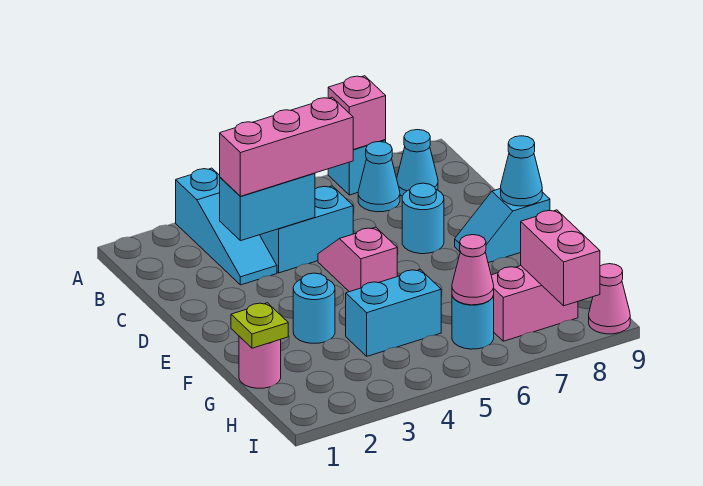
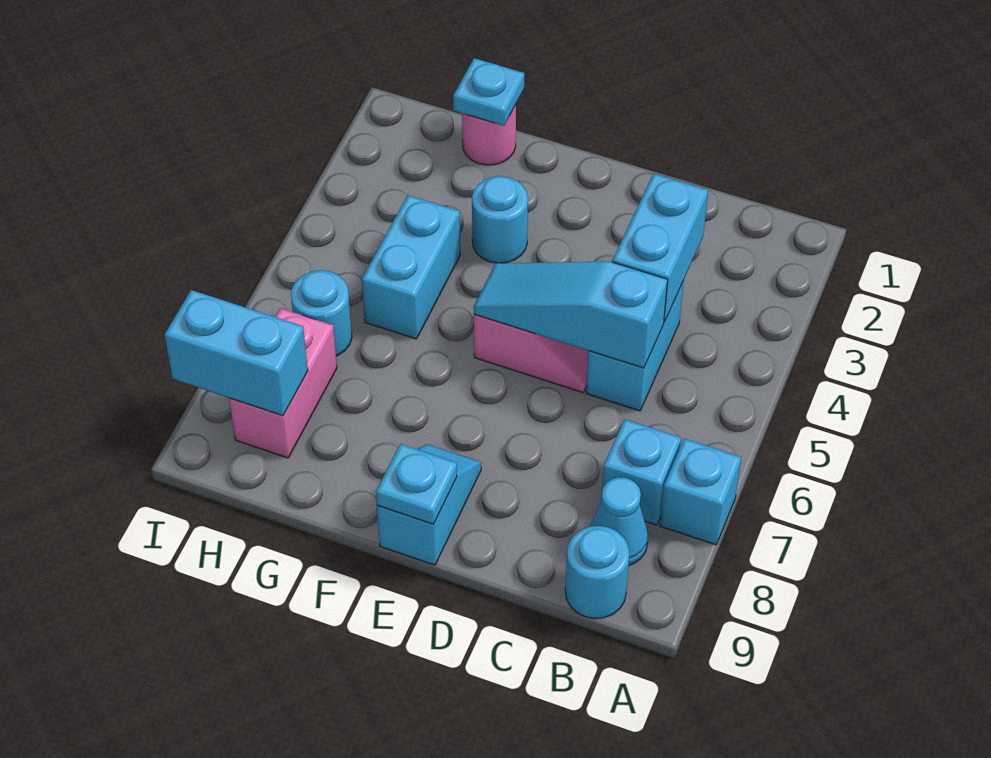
cyan slope A3:C3 level 1 top A -> cyan slope C5:E5 level 2 top C
pink brick A7 level 2 -> none
cyan cone B7 level 1 -> cyan brick B7 level 1
pink brick C3:C5 level 3 -> none
cyan round brick D7 level 1 -> cyan round brick B9 level 1
cyan cone E9 level 2 -> cyan plate E9 level 2
lime plate G1 level 2 -> cyan plate G1 level 2
pink cone H6 level 2 -> none
pink brick H8:I8 level 2 -> cyan brick H8:I8 level 2
pink cone I9 level 1 -> none

